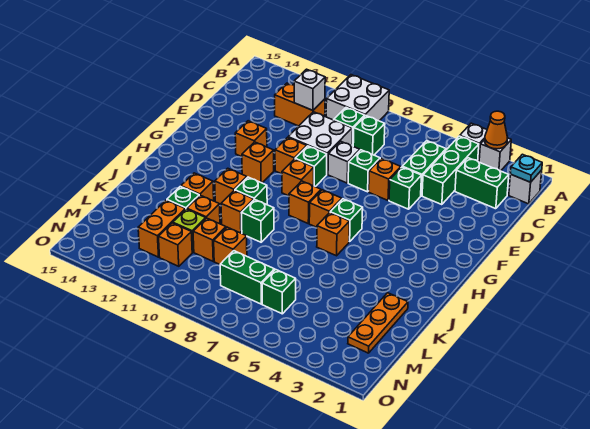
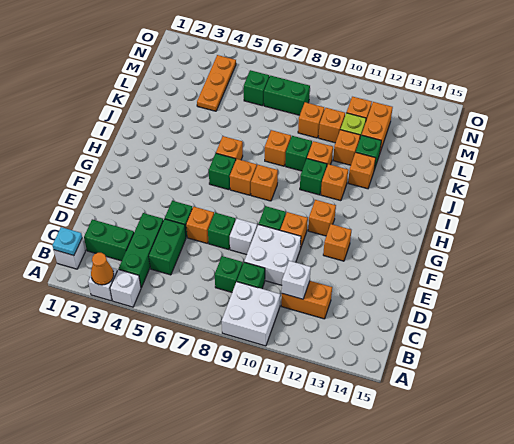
orange brick G9 level 1 -> orange brick J8 level 1
orange plate K2:M2 level 1 -> orange plate L4:N4 level 1

